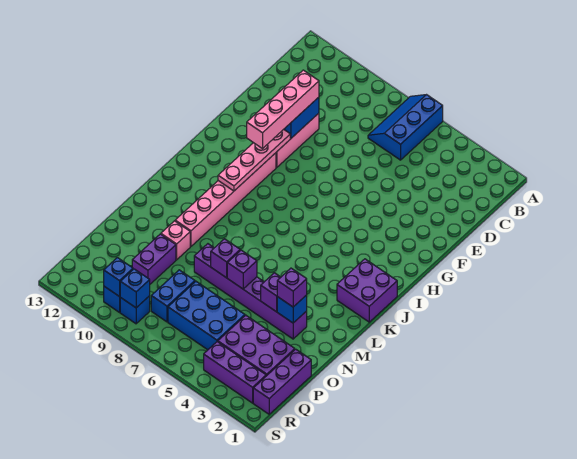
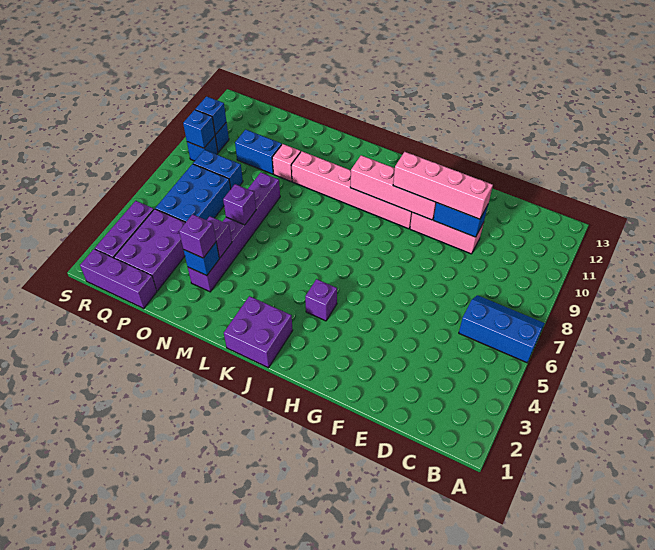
pink plate G10:J10 level 2 -> pink brick G10:J10 level 2
purple brick N7 level 2 -> purple brick I4 level 1
purple brick O10:P10 level 1 -> blue brick O10:P10 level 1

